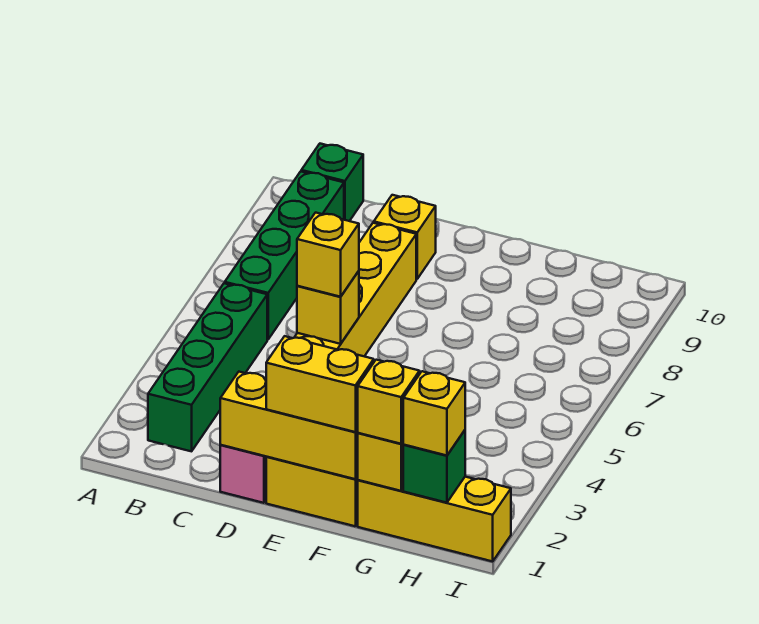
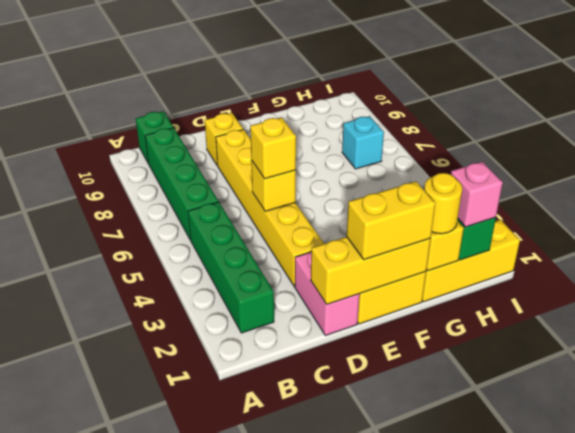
yellow brick G1 level 3 -> yellow round brick G1 level 3
yellow brick H1 level 3 -> pink brick H1 level 3
none -> cyan brick H7 level 1

